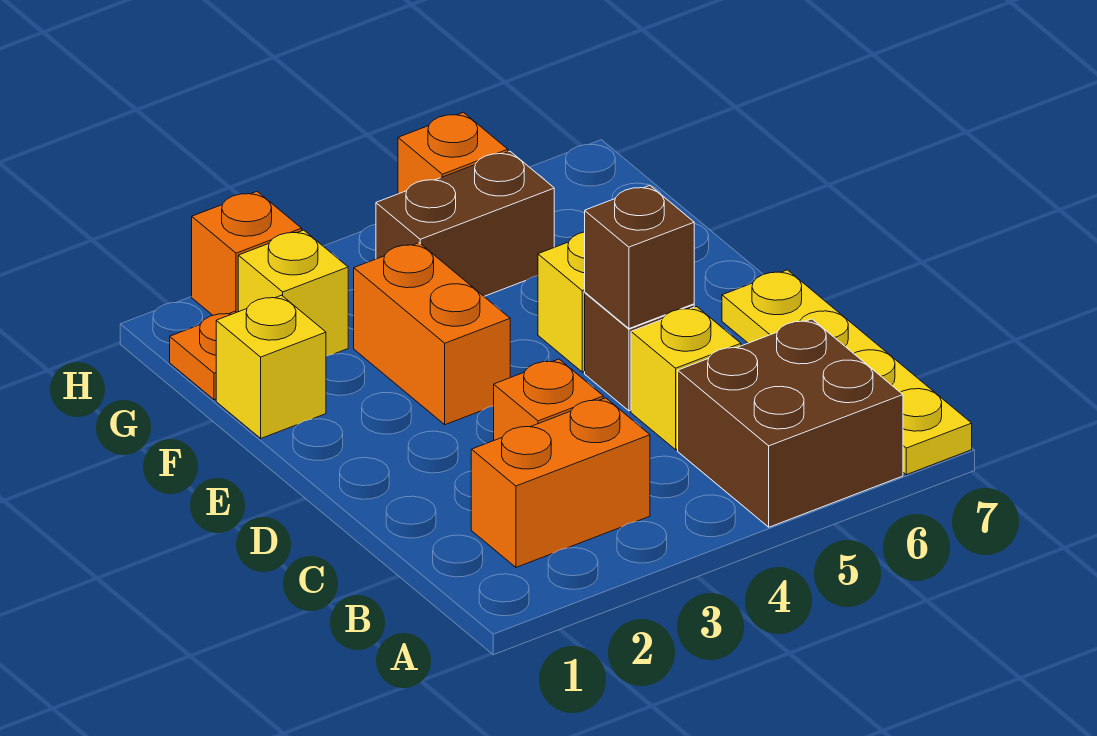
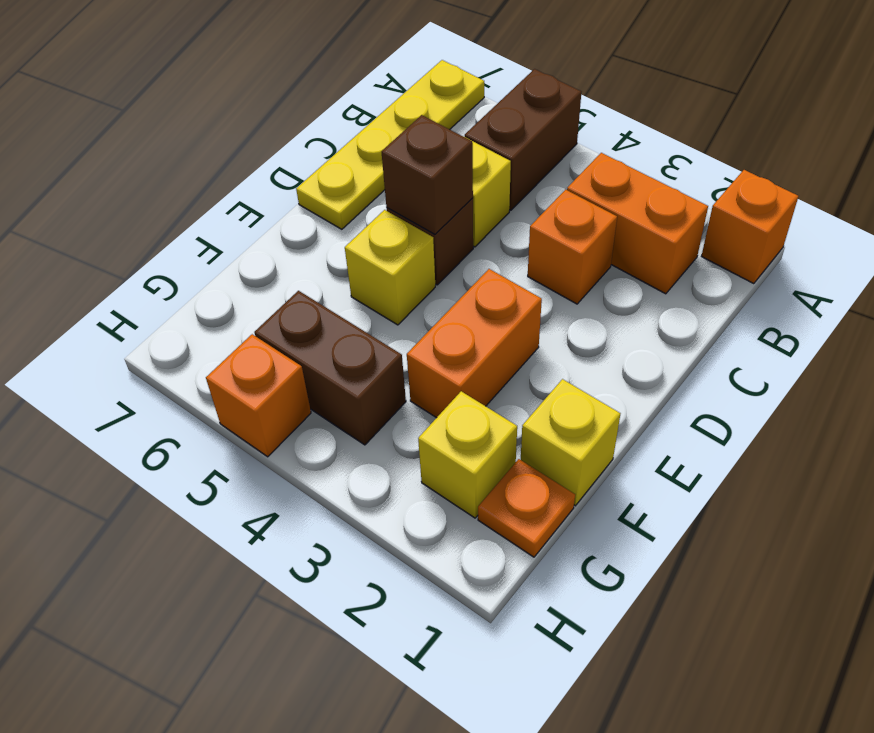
brown brick A5:B6 level 1 -> brown brick A5:B5 level 1
orange brick H2 level 1 -> orange brick A1 level 1

